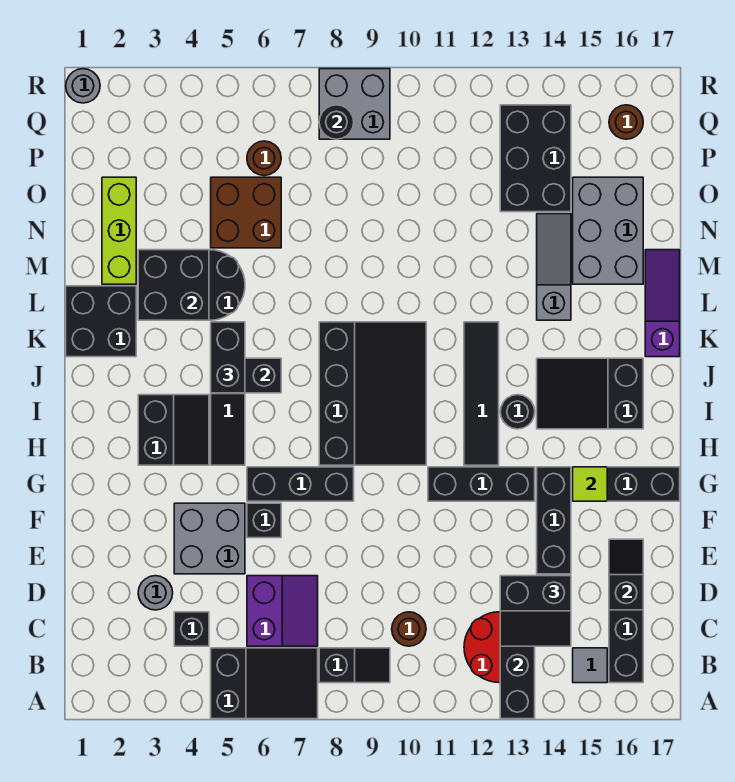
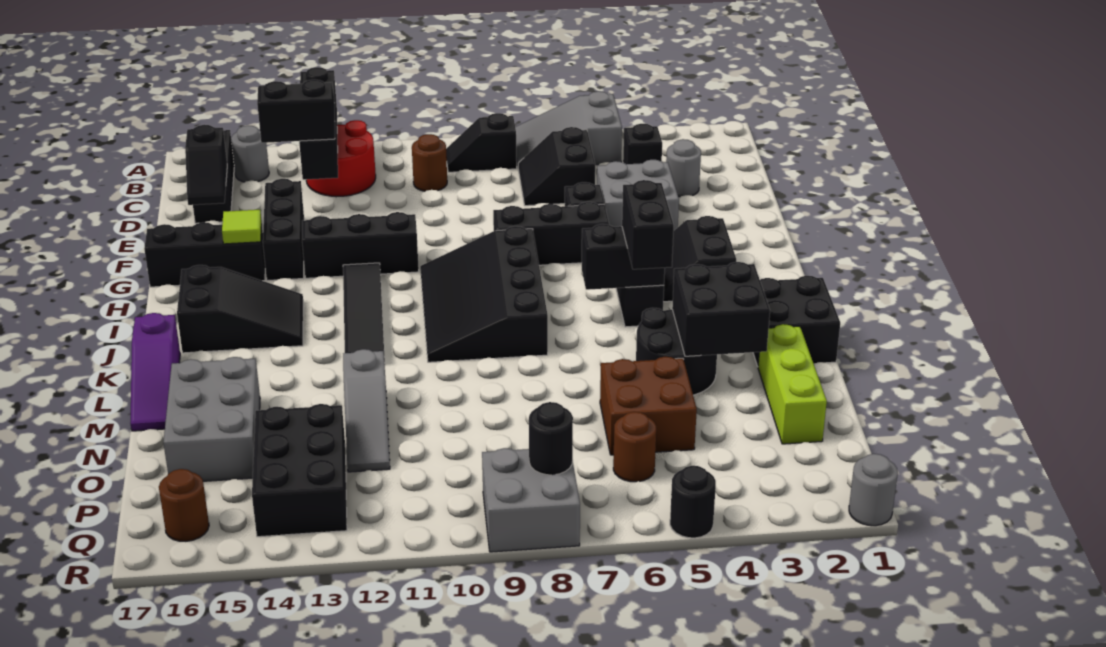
black slope A5:B7 level 1 top 5 -> grey slope A5:B7 level 1 top 5
grey tile B15 level 1 -> grey round brick B15 level 1
purple slope C6:D7 level 1 top 6 -> black slope C6:D7 level 1 top 6
black round brick I13 level 1 -> black round brick R5 level 1
grey slope L14:N14 level 1 top L -> grey slope M12:O12 level 1 top M

